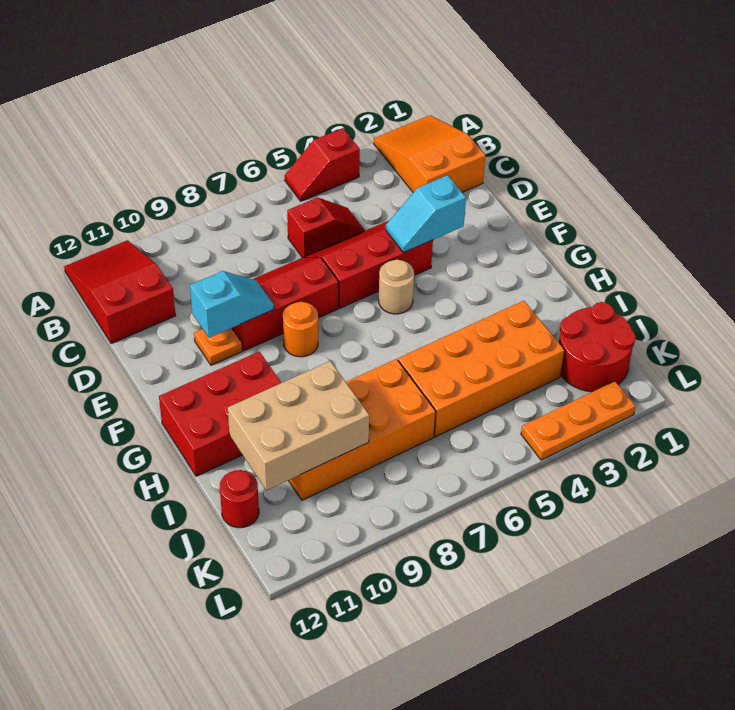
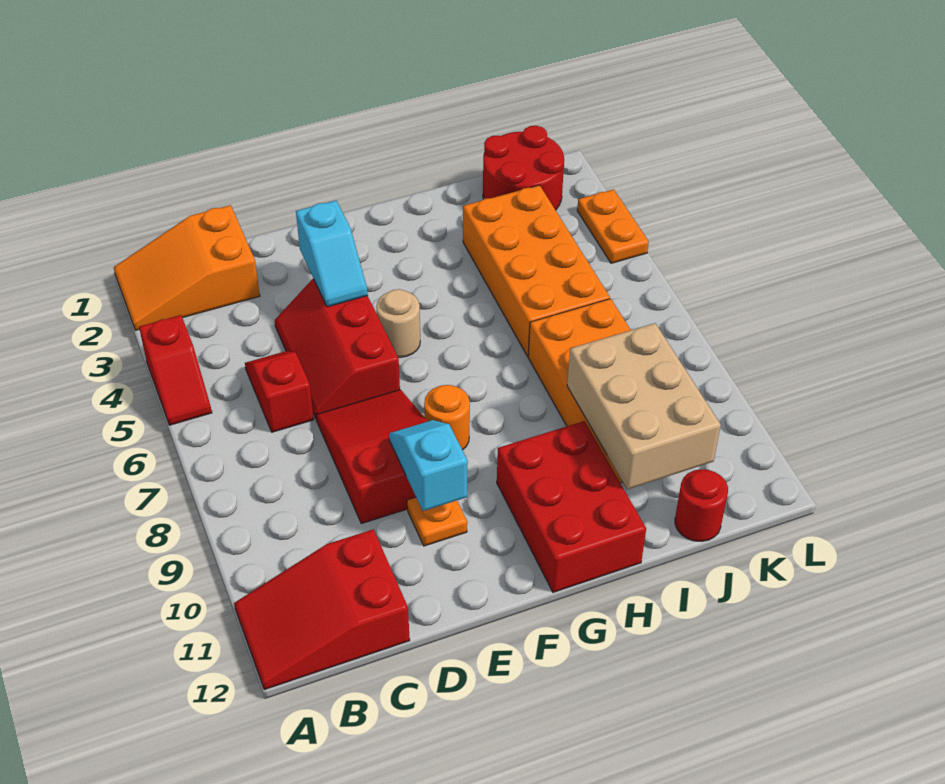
red slope D7:E9 level 1 top E -> red slope D7:E9 level 1 top 9
orange plate L2:L4 level 1 -> orange plate L3:L4 level 1

